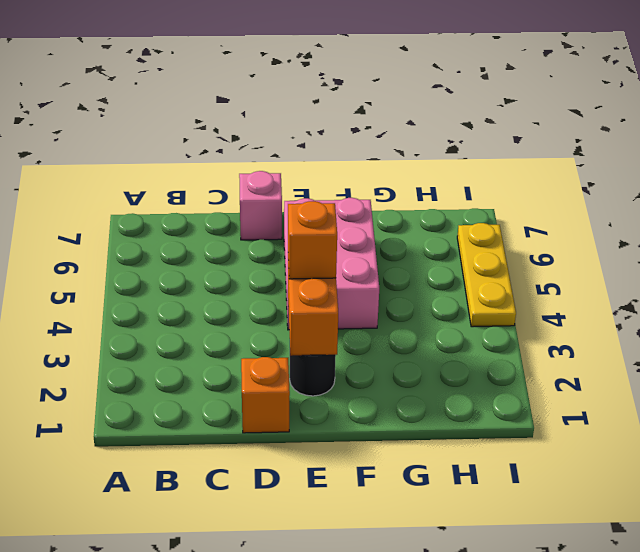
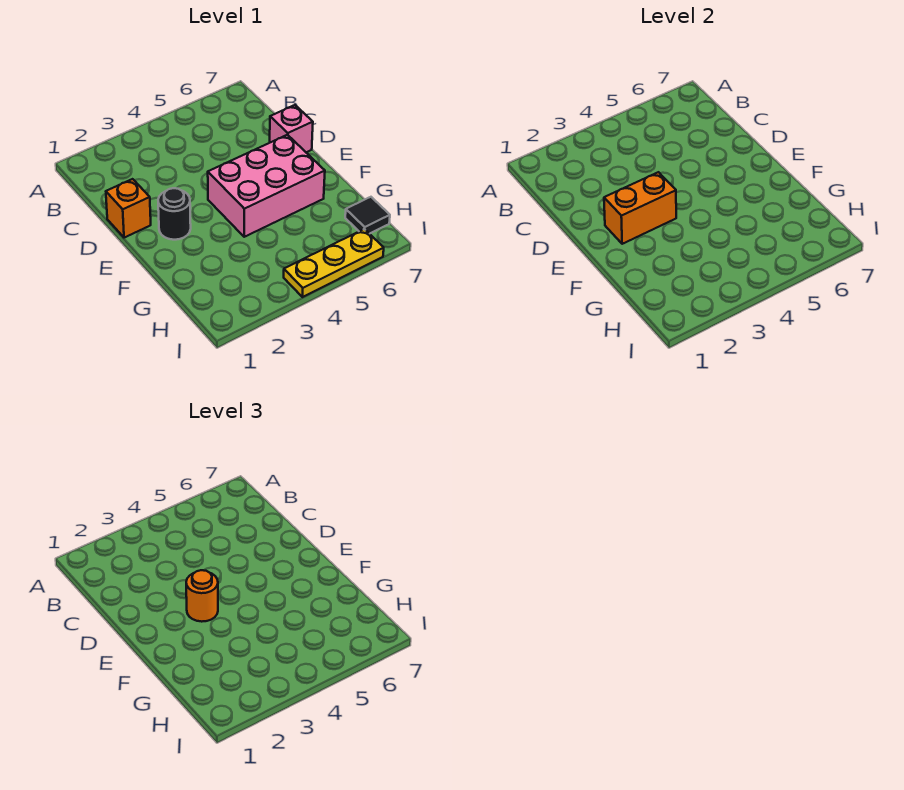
orange brick E3 level 3 -> orange round brick E3 level 3
none -> black tile H7 level 1

